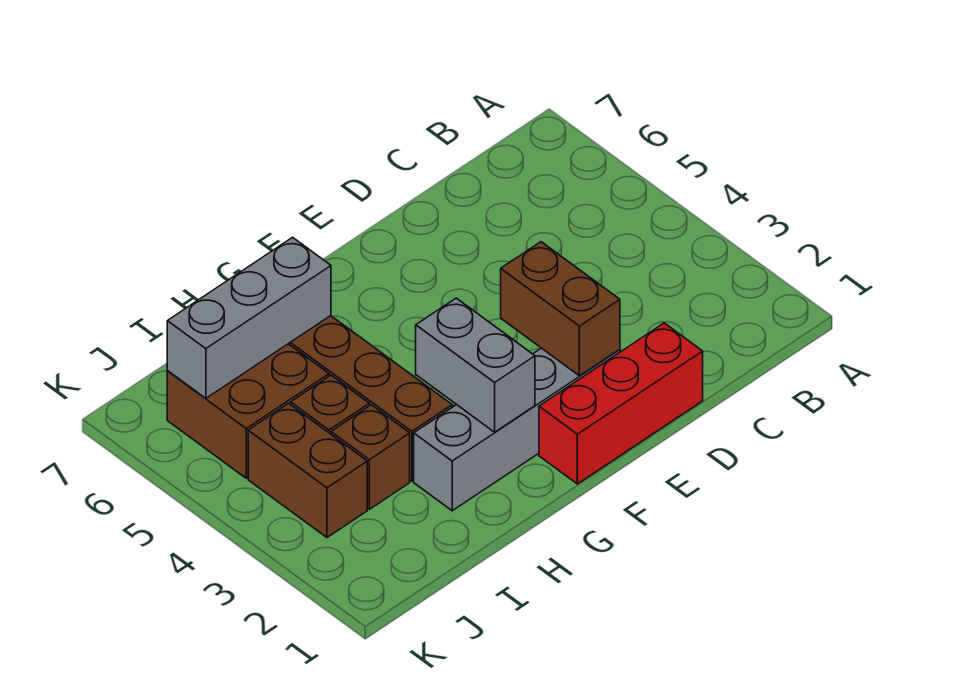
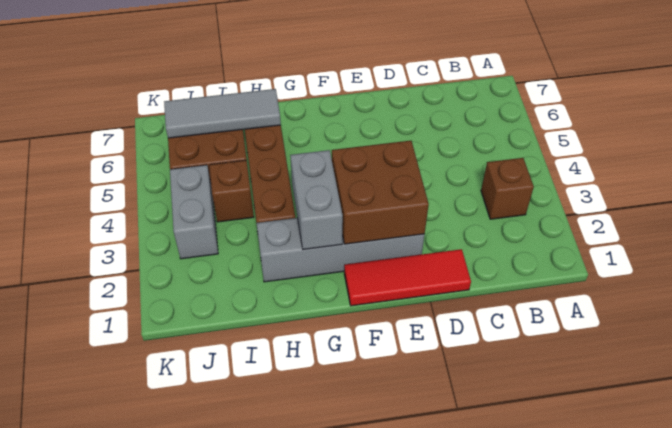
red brick D1:F1 level 1 -> red tile D1:F1 level 1
brown brick E2:E3 level 2 -> brown brick E2:F3 level 2
grey brick H6:J6 level 2 -> grey tile H6:J6 level 2
brown brick I3 level 1 -> brown brick B3 level 1
brown brick J3:J4 level 1 -> grey brick J3:J4 level 1

